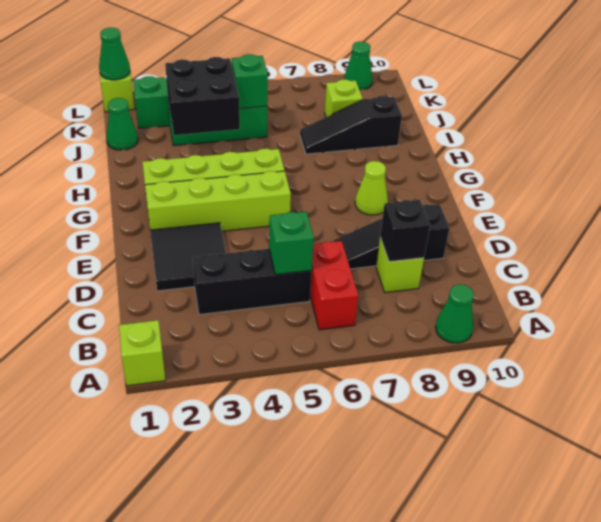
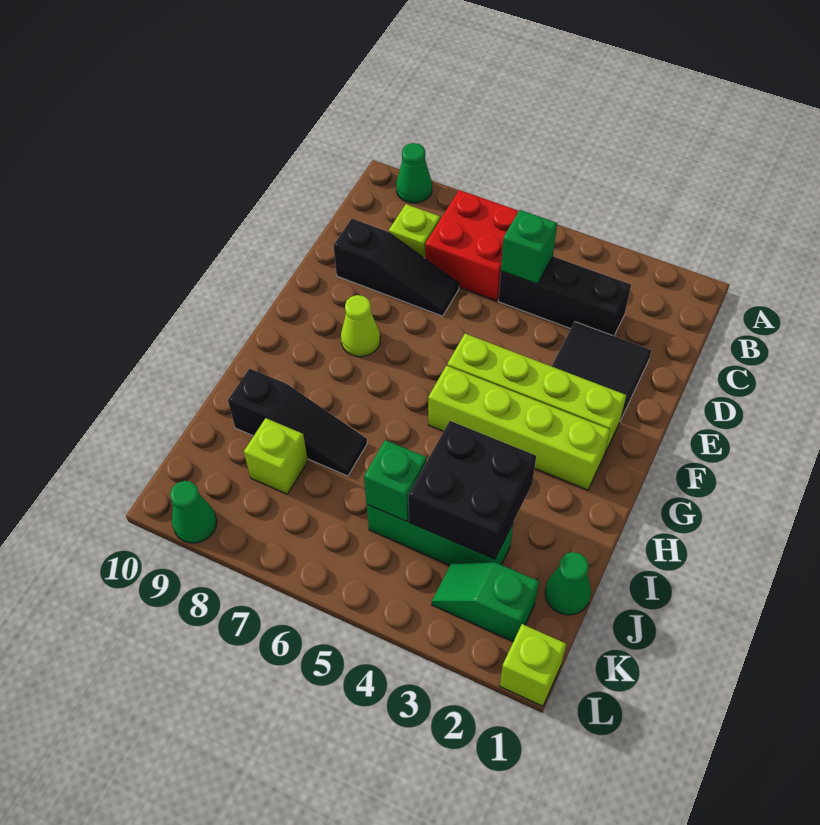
lime brick A1 level 1 -> none
red brick B6:C6 level 1 -> red brick B6:C7 level 1
black brick C8 level 2 -> none
green cone L1 level 2 -> none

